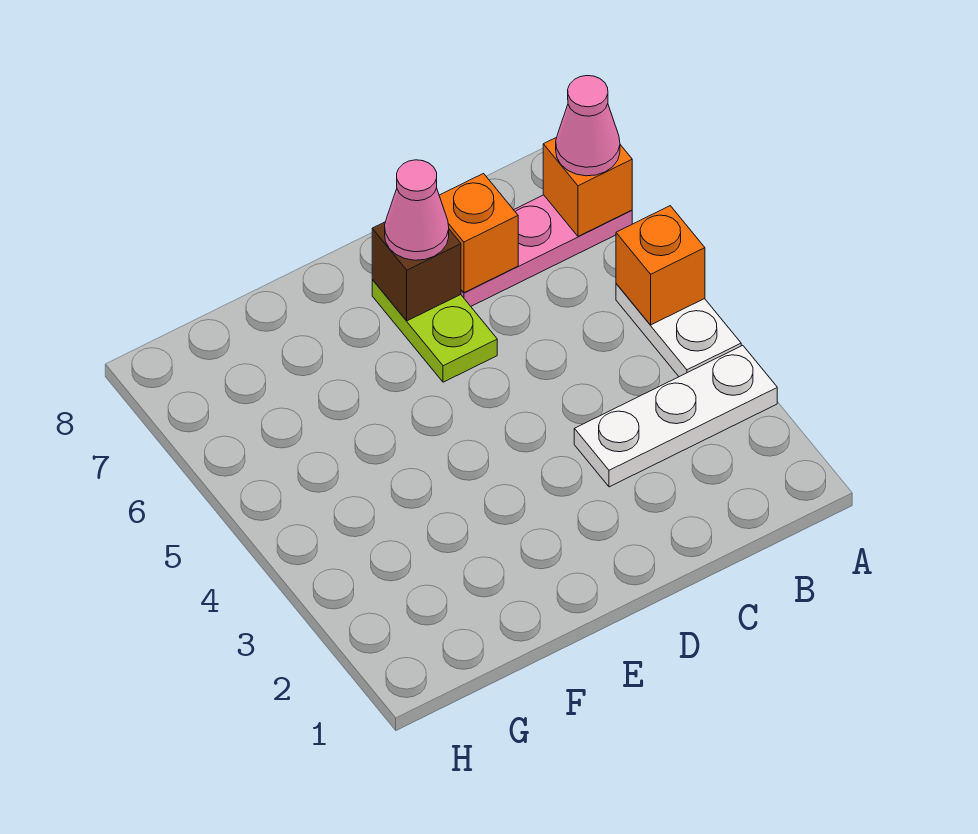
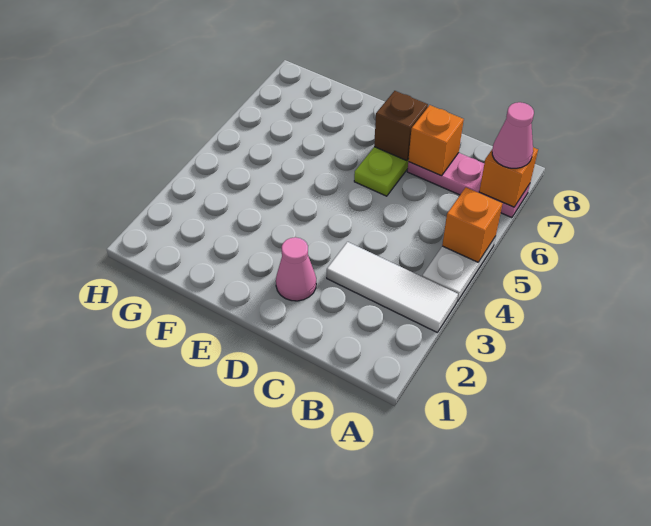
white plate A3:C3 level 1 -> white tile A3:C3 level 1
pink cone D7 level 3 -> pink cone D2 level 1

